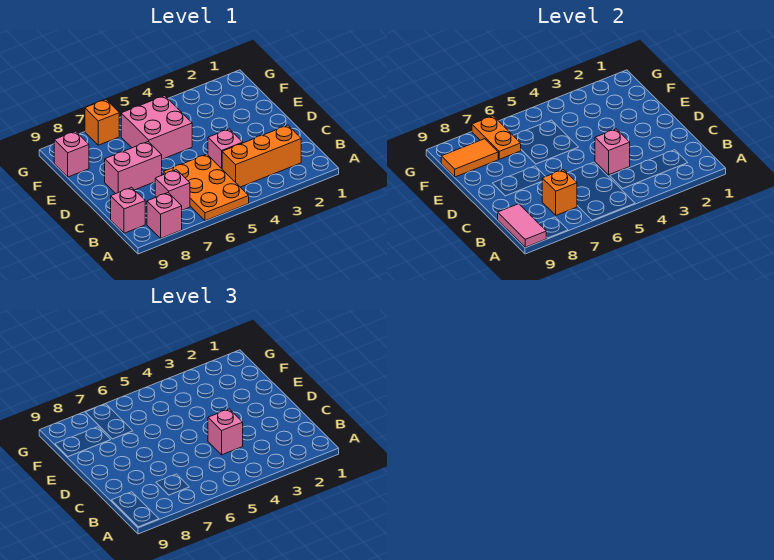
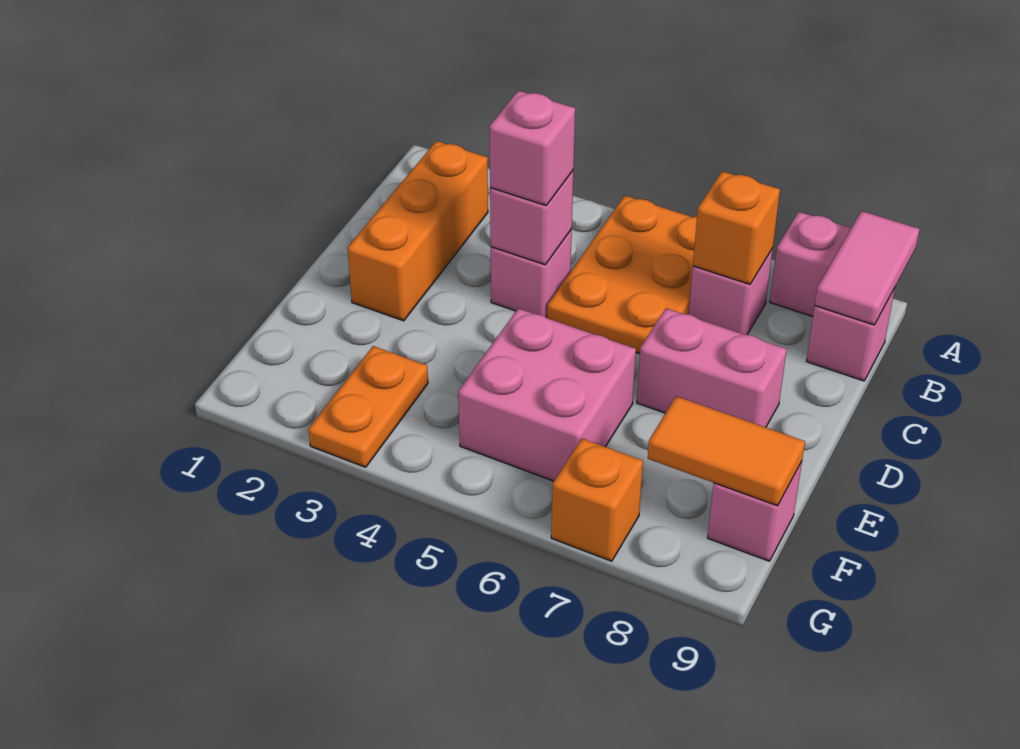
orange brick B2:B4 level 1 -> orange brick B2:D2 level 1
orange plate F7:G7 level 2 -> orange plate F3:G3 level 1

